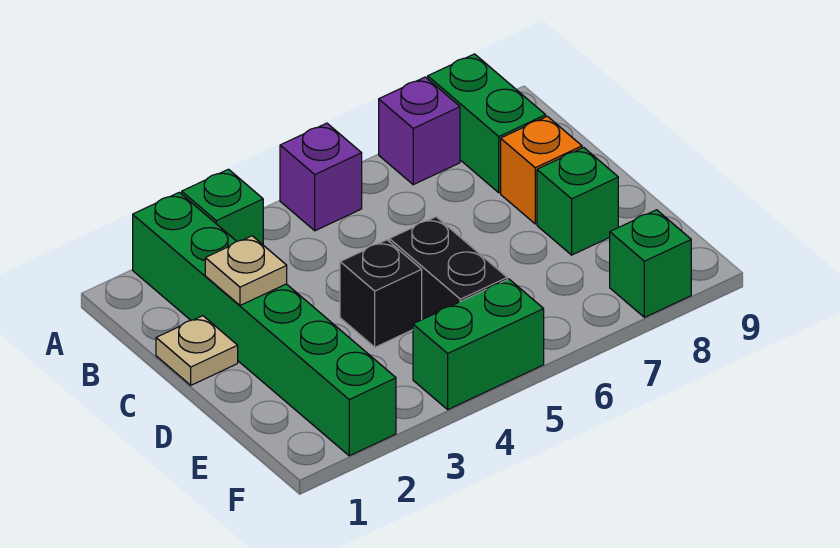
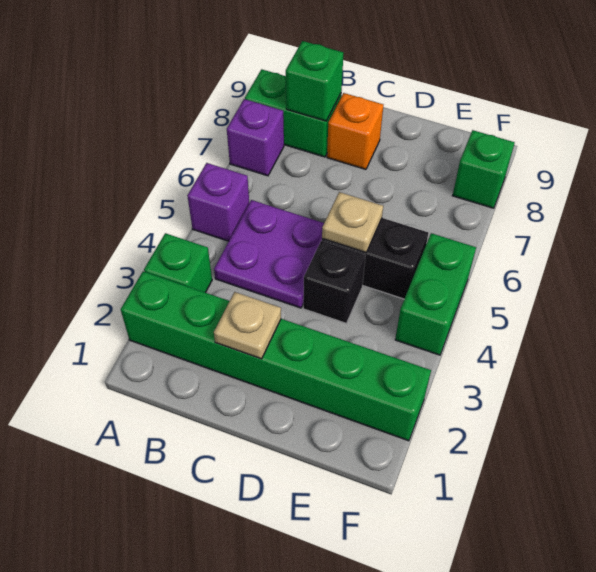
none -> purple plate B4:C5 level 1
tan plate C1 level 1 -> tan plate D5 level 2
green brick D8 level 1 -> green brick B8 level 2

